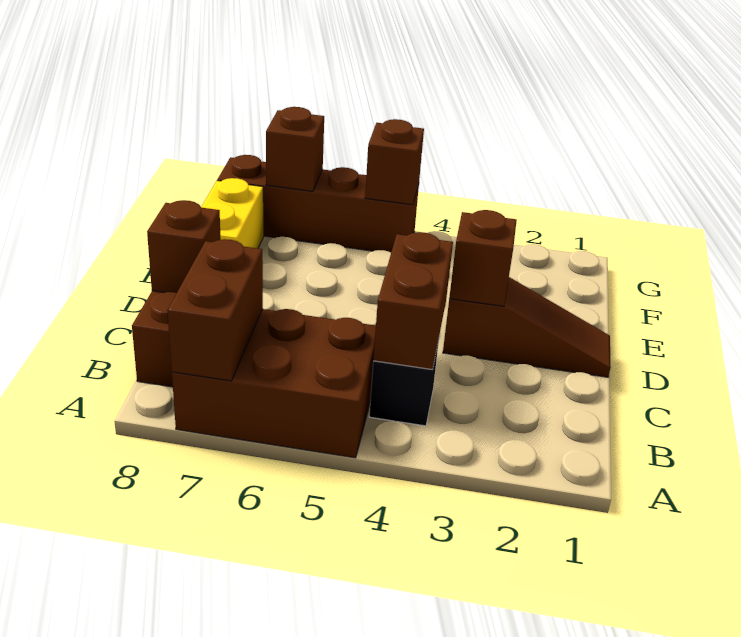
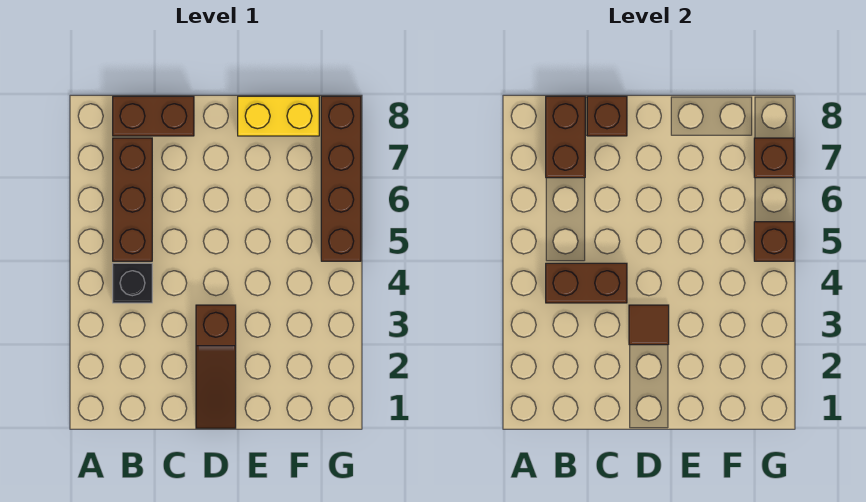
brown brick A5:B7 level 1 -> brown brick B5:B7 level 1
brown brick A7:B7 level 2 -> brown brick B7:B8 level 2
brown brick D3 level 2 -> brown tile D3 level 2

